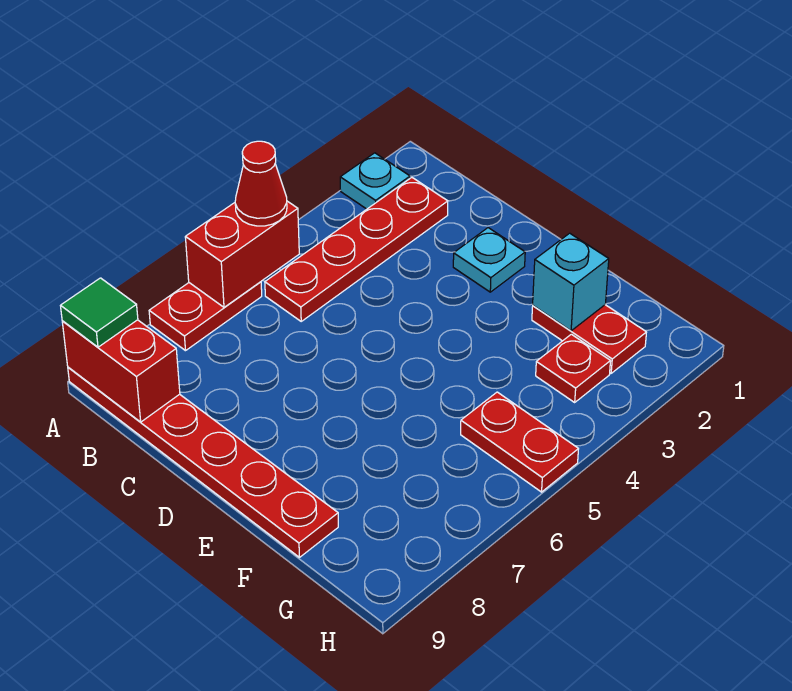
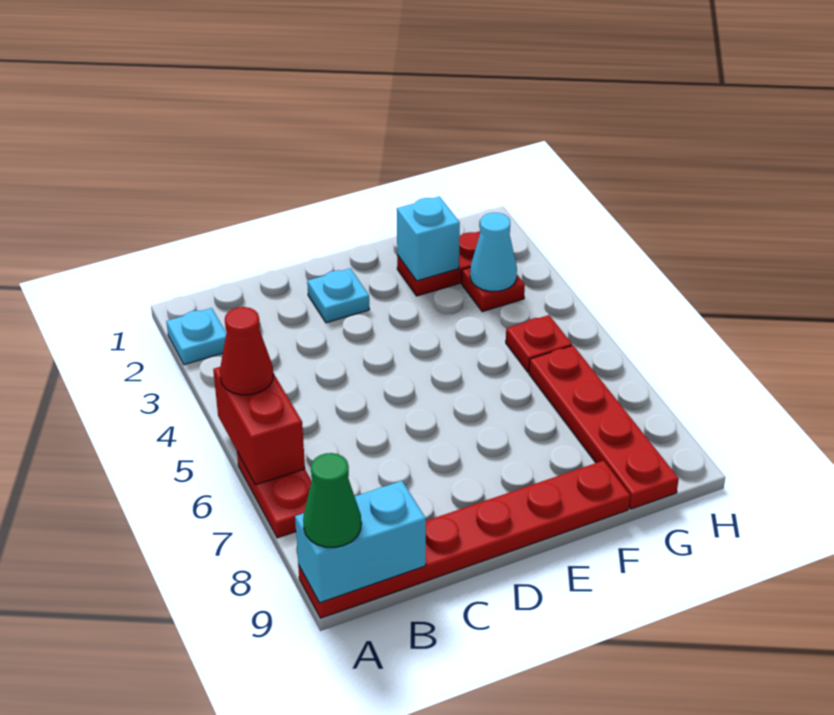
red brick A9:B9 level 2 -> cyan brick A9:B9 level 2
green tile A9 level 3 -> green cone A9 level 3
red plate B2:B5 level 1 -> red plate G6:G9 level 1
none -> cyan cone G3 level 2
red plate G5:H5 level 1 -> red plate G5 level 1

